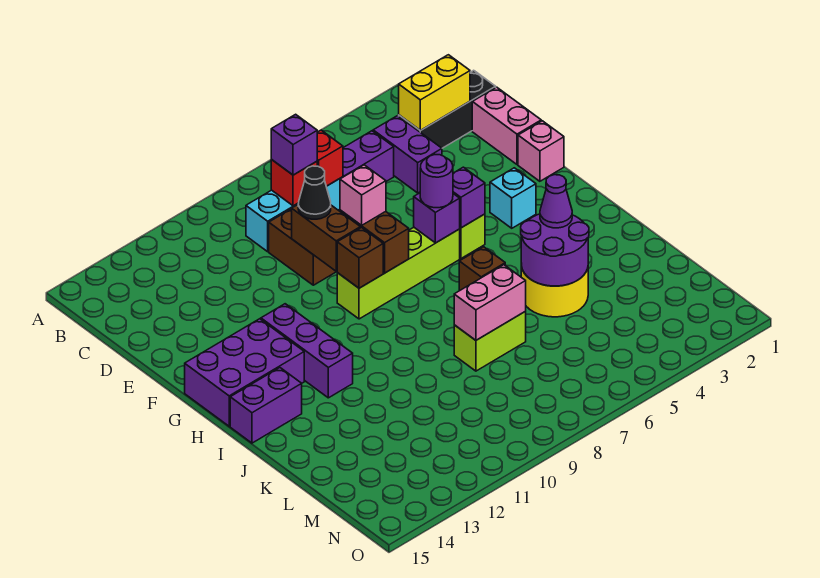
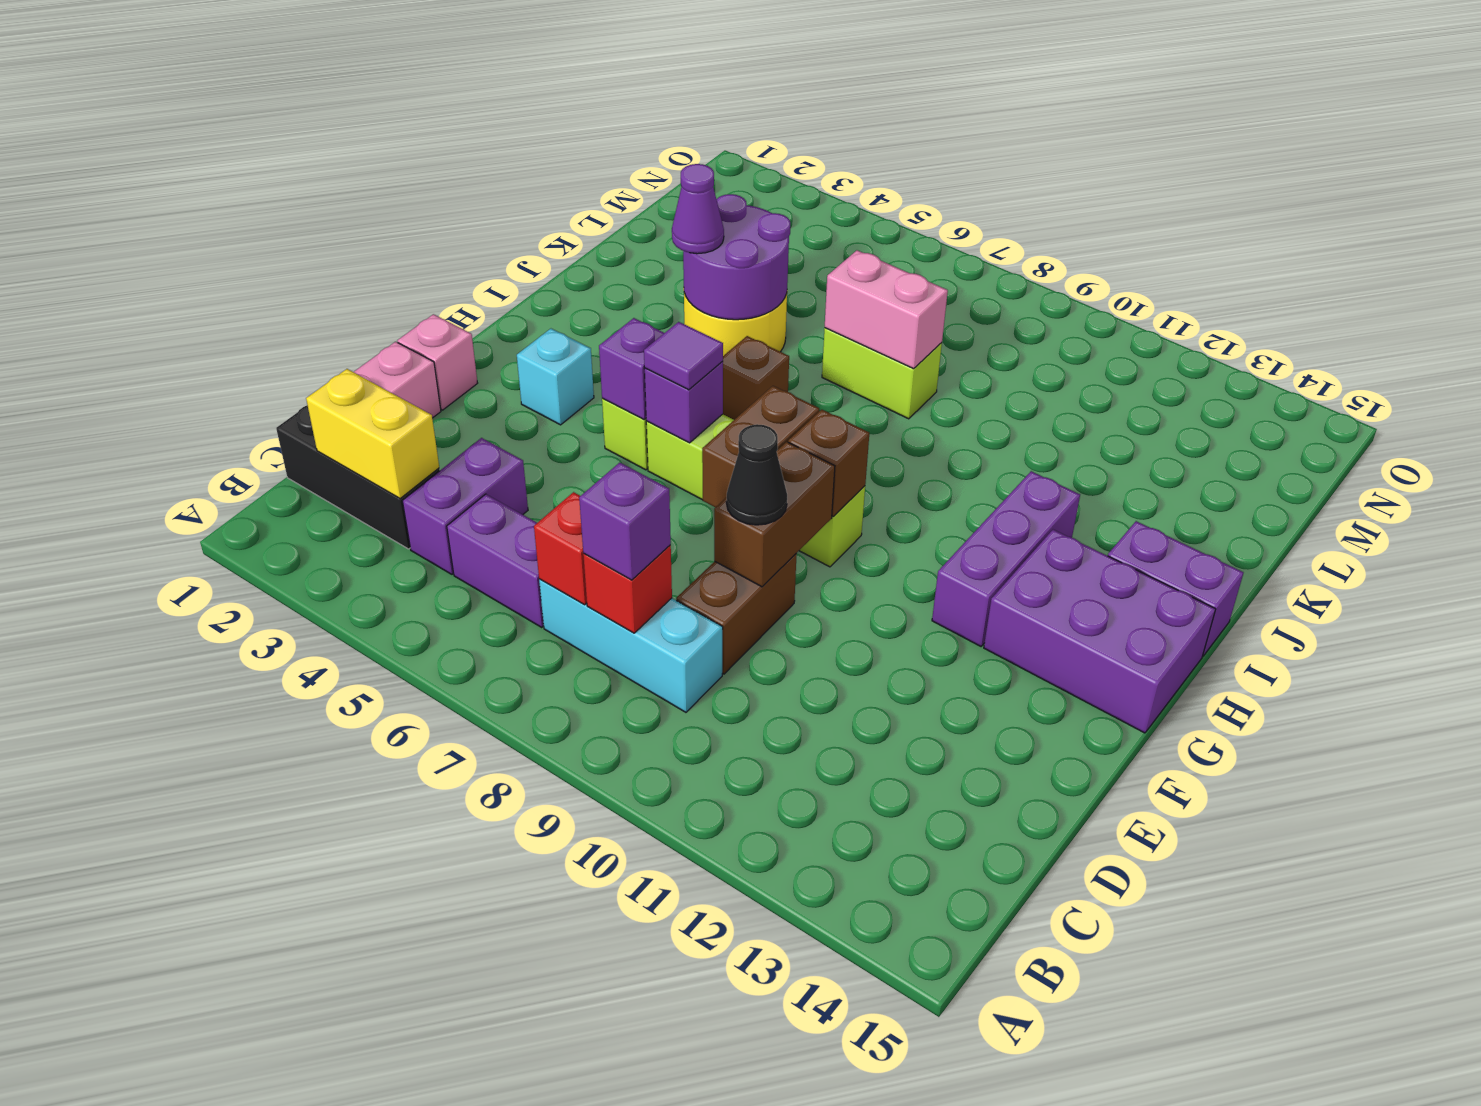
pink brick F8 level 3 -> none
purple round brick G6 level 3 -> purple tile G6 level 3

